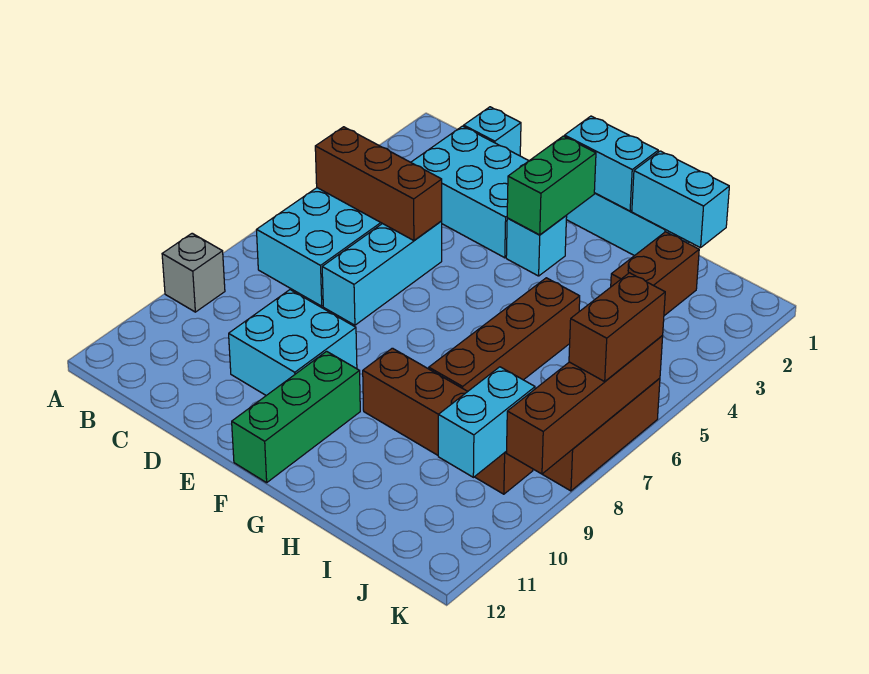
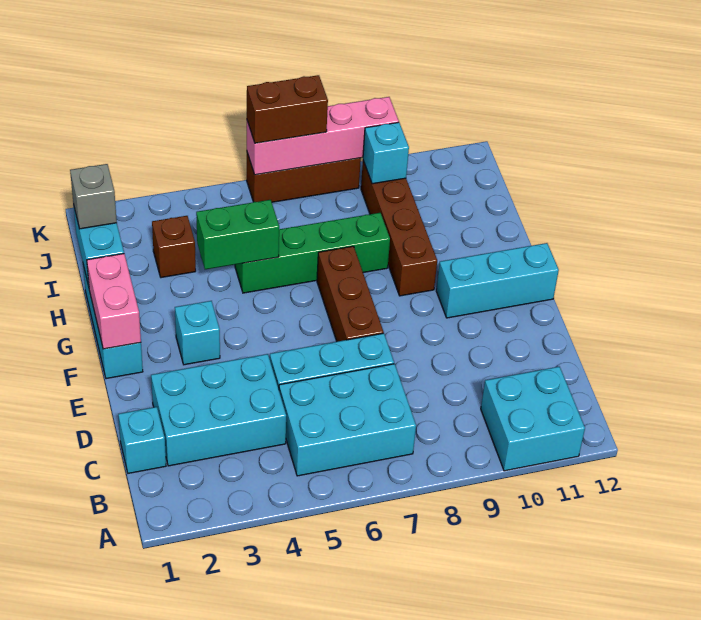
grey brick A9 level 1 -> grey brick I1 level 3
brown brick B5:D5 level 2 -> brown brick E7:G7 level 1
cyan brick C2:E3 level 1 -> cyan brick C2:D4 level 1
cyan brick D9:E10 level 1 -> cyan brick A10:B11 level 1
cyan brick F1:G1 level 2 -> pink brick F1:G1 level 2
green brick F2:F3 level 2 -> green brick H4:H5 level 2
green brick F10:F12 level 1 -> cyan brick F10:F12 level 1
brown brick H5:H8 level 1 -> green brick H5:H8 level 1
brown brick I2:I3 level 1 -> brown brick I3 level 1
cyan brick J9:J10 level 2 -> cyan brick J9 level 2
brown brick K6:K9 level 2 -> pink brick K6:K9 level 2

